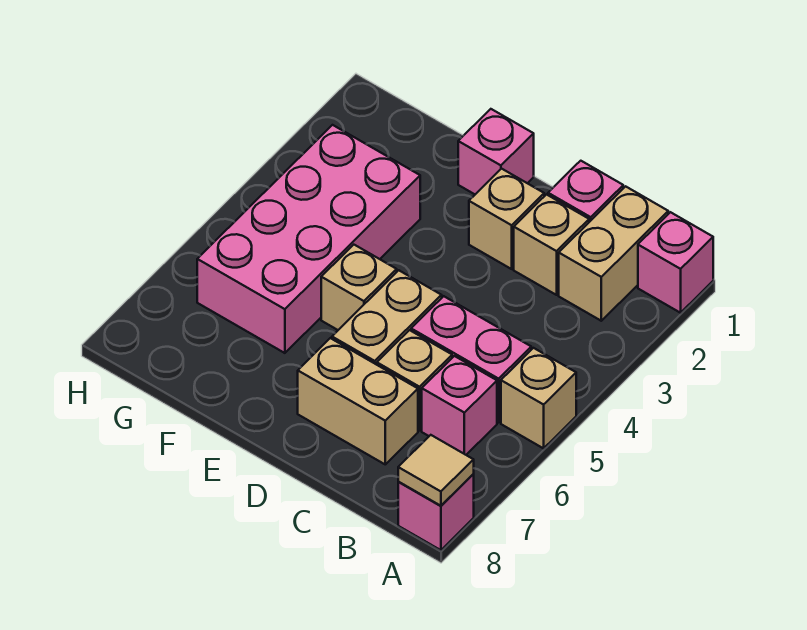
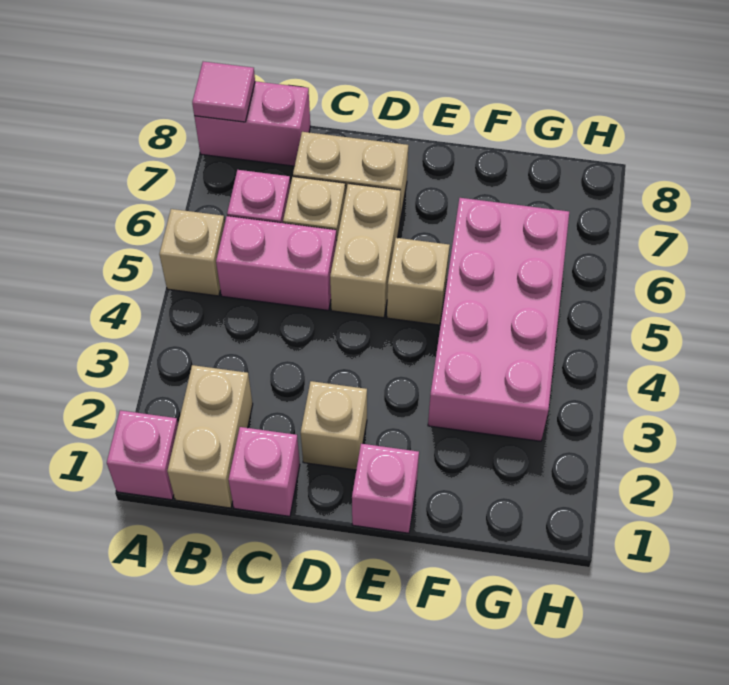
pink brick A8 level 1 -> pink brick A8:B8 level 1
tan tile A8 level 2 -> pink tile A8 level 2
tan brick C2 level 1 -> none

